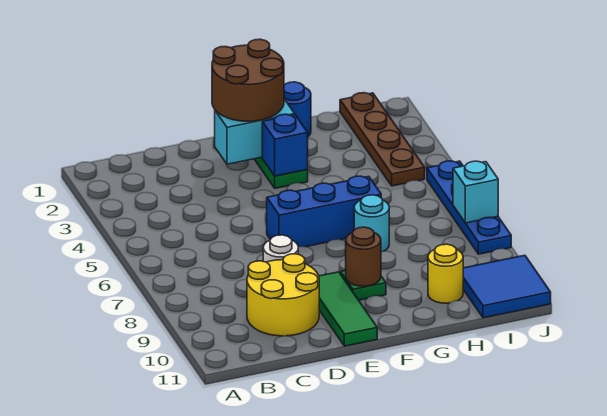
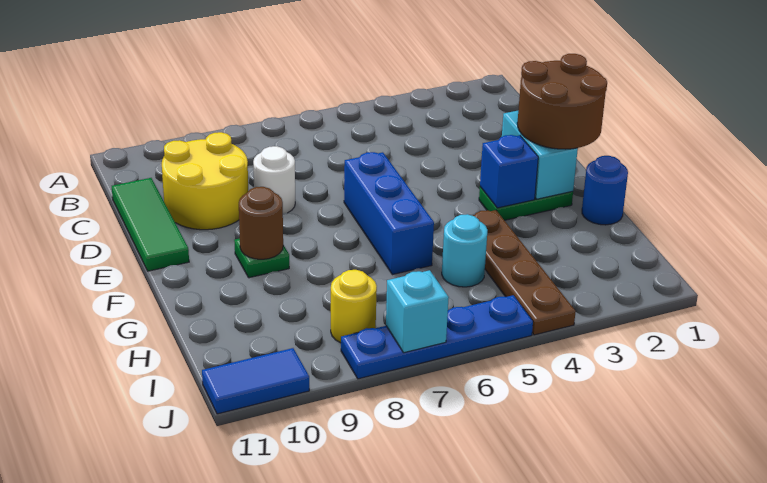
green tile E9:E11 level 1 -> green tile C11:E11 level 1
cyan round brick G7 level 1 -> cyan round brick H5 level 1
yellow round brick H10 level 1 -> yellow round brick I8 level 1
brown plate I1:I4 level 1 -> brown plate G4:J4 level 1
blue tile I10:J11 level 1 -> blue tile J10:J11 level 1

